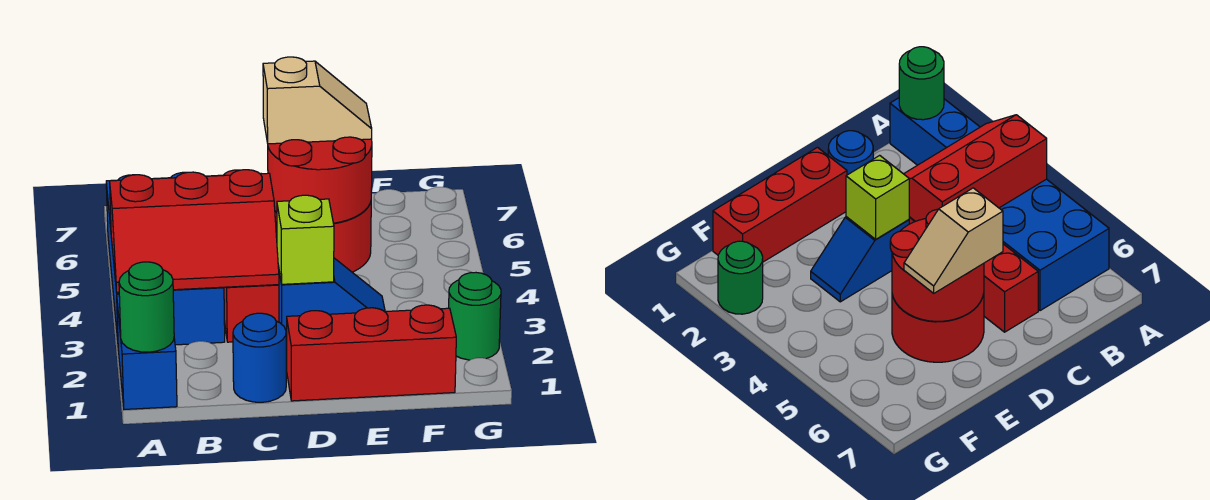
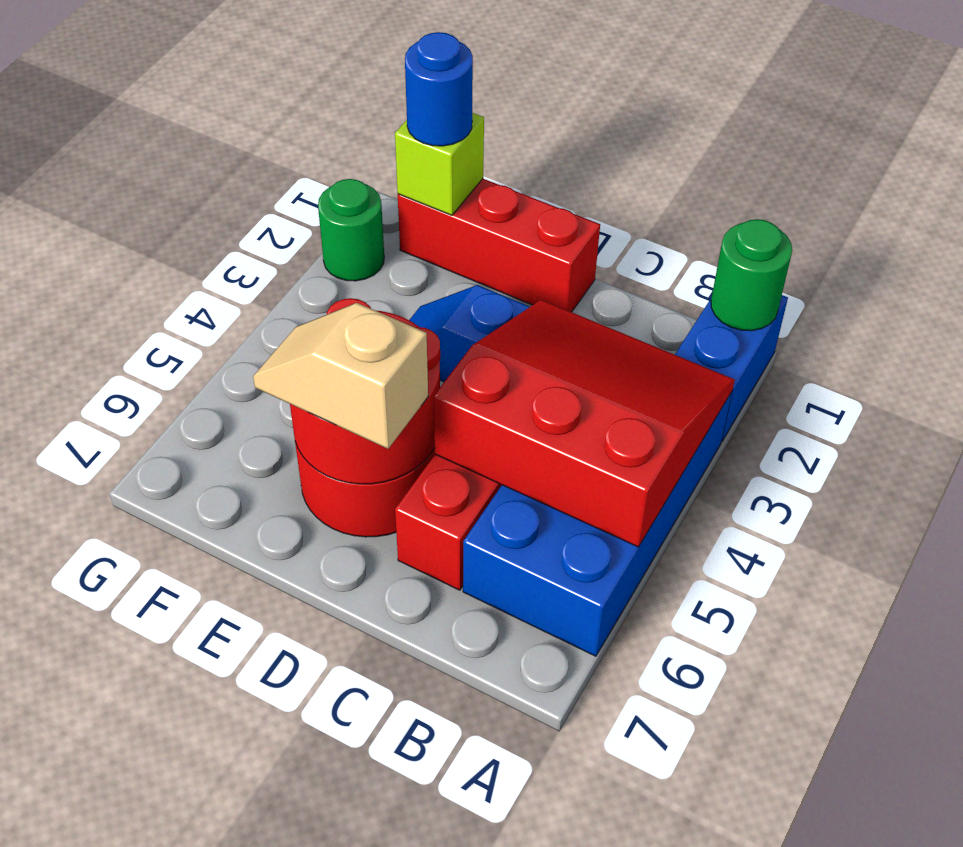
red slope A3:C4 level 2 top 4 -> red slope A3:C5 level 2 top 5
blue round brick C1 level 1 -> blue round brick F1 level 3
lime brick D3 level 2 -> lime brick F1 level 2

